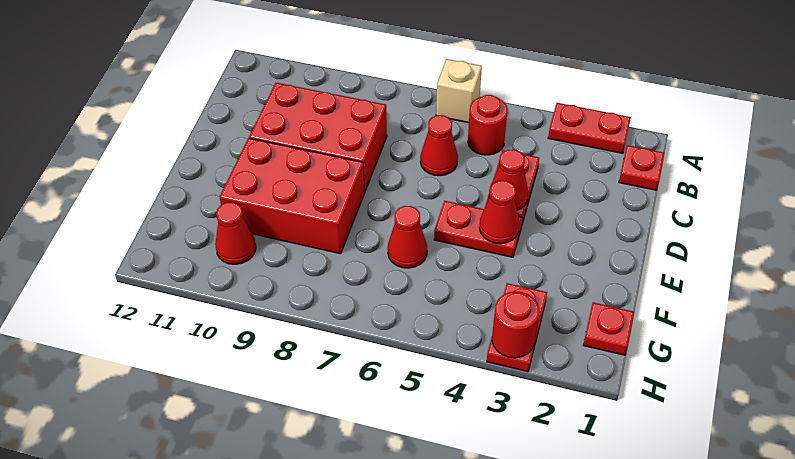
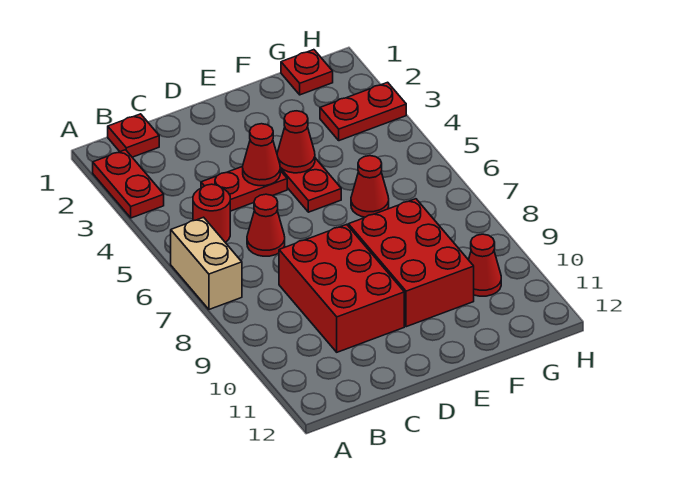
tan brick A6 level 1 -> tan brick A6:A7 level 1
red round brick H3 level 2 -> none

